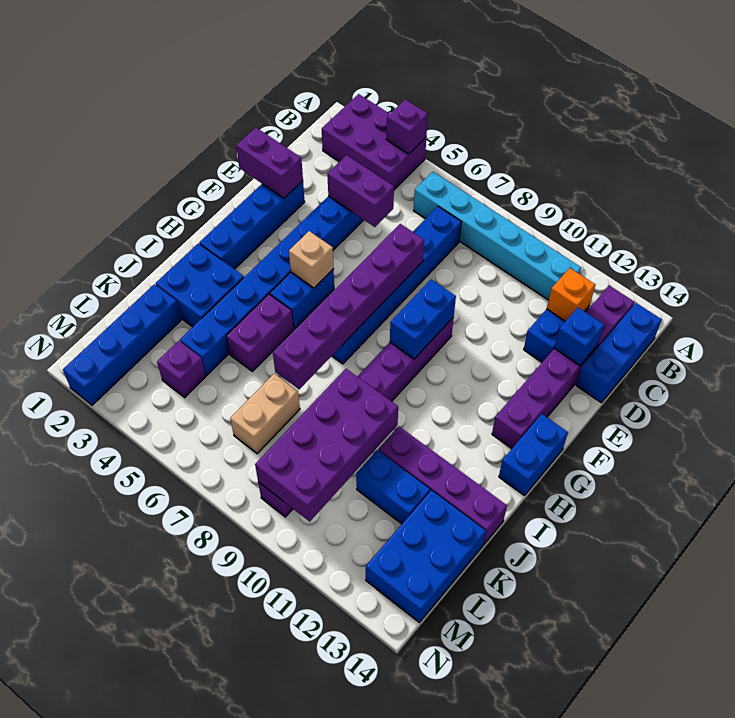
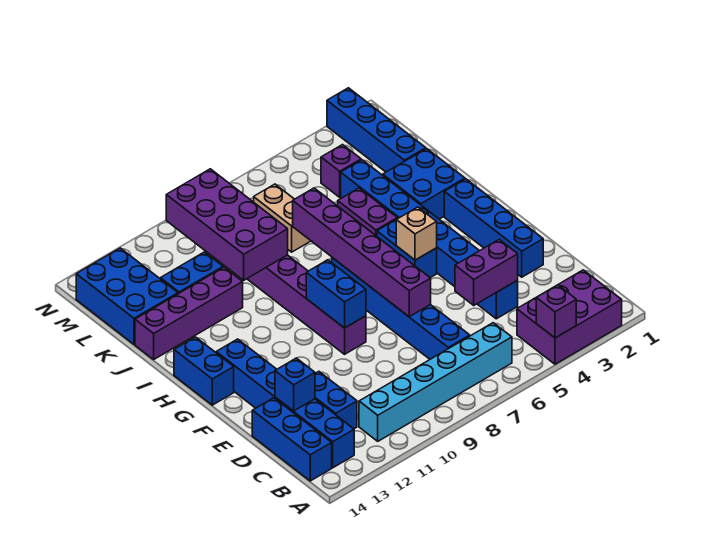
purple brick B13:G13 level 1 -> blue brick B13:G13 level 1
orange brick C12 level 2 -> none
purple brick E1:E2 level 2 -> none

